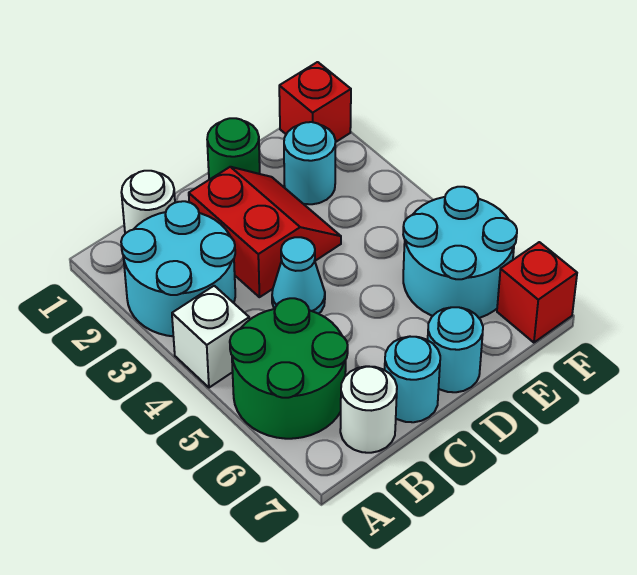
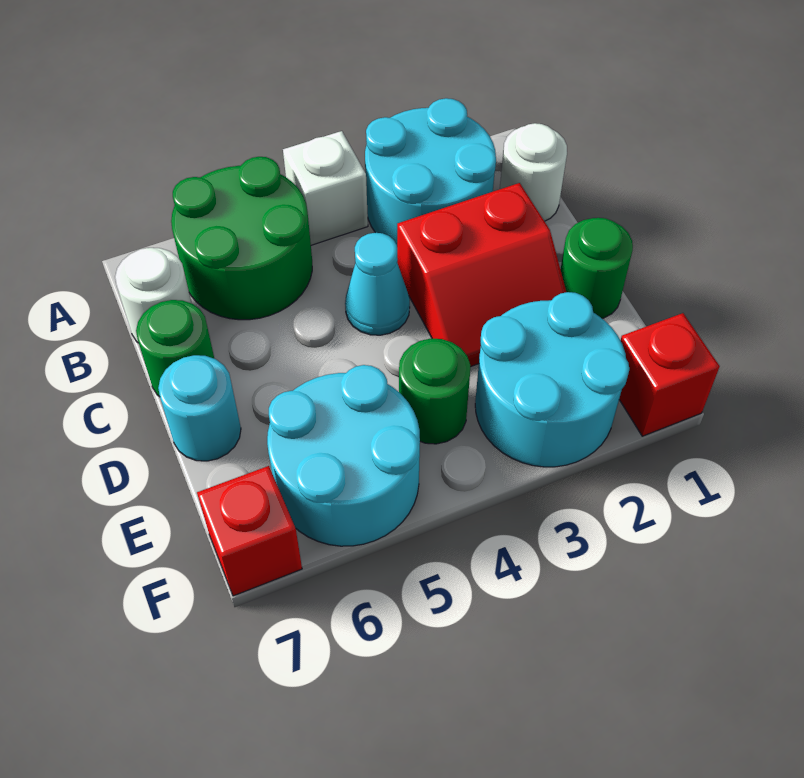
cyan round brick C7 level 1 -> green round brick C7 level 1
cyan round brick E2 level 1 -> cyan round brick E2:F3 level 1
none -> green round brick E4 level 1

